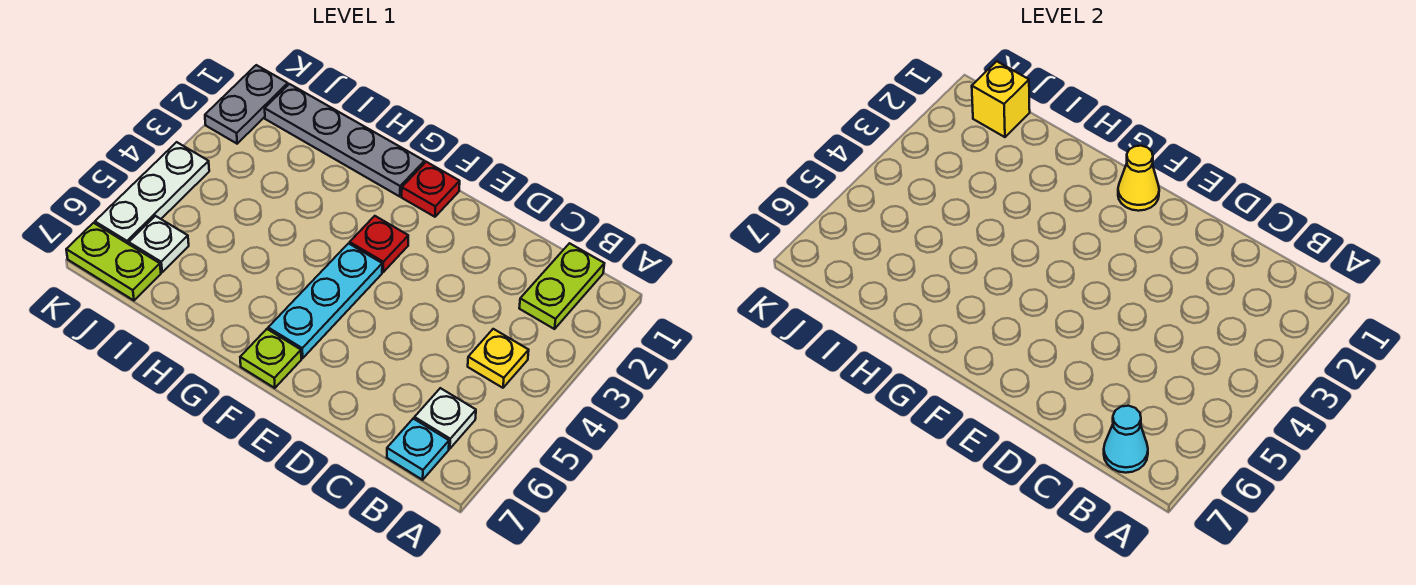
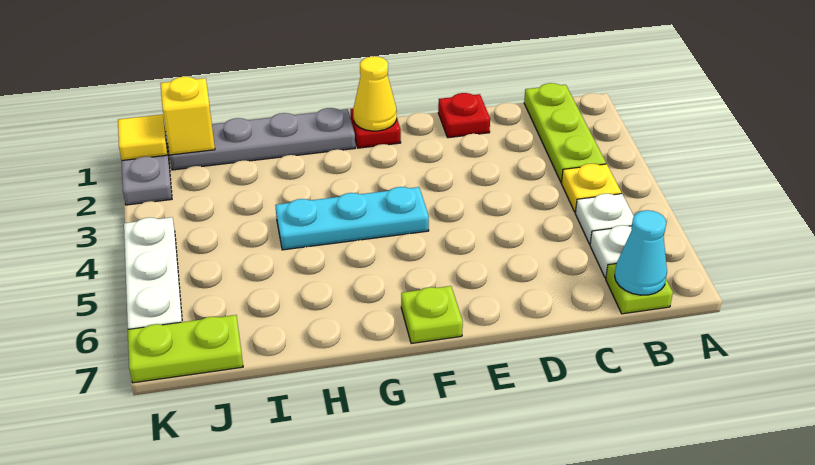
lime plate B1:B2 level 1 -> lime plate B1:B3 level 1
cyan plate B7 level 1 -> lime plate B7 level 1
red plate F3 level 1 -> red plate D1 level 1
cyan plate F4:F6 level 1 -> cyan plate F4:H4 level 1
white plate J6 level 1 -> white plate B5 level 1
none -> yellow tile K1 level 2

